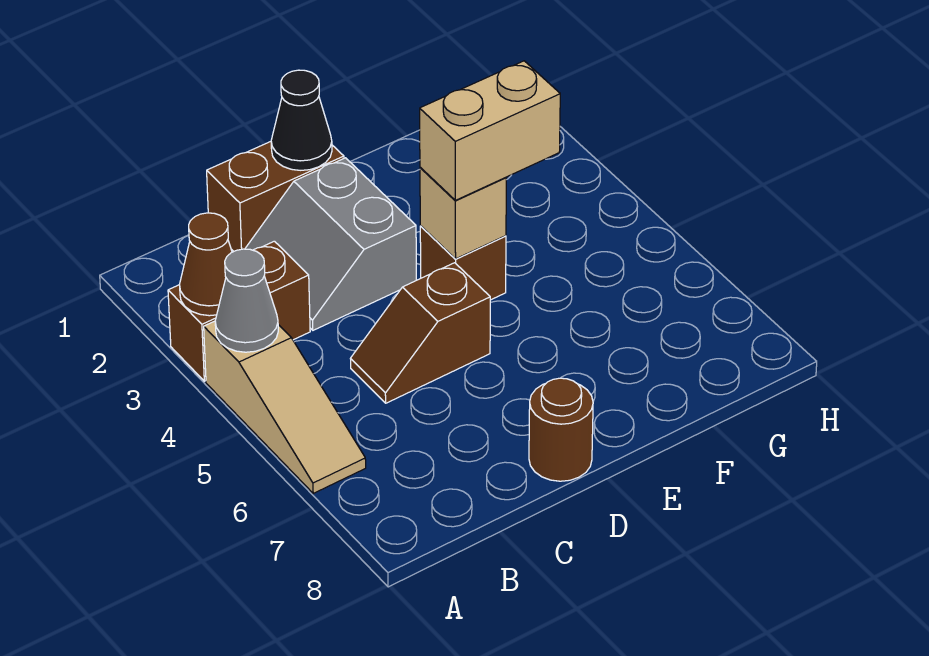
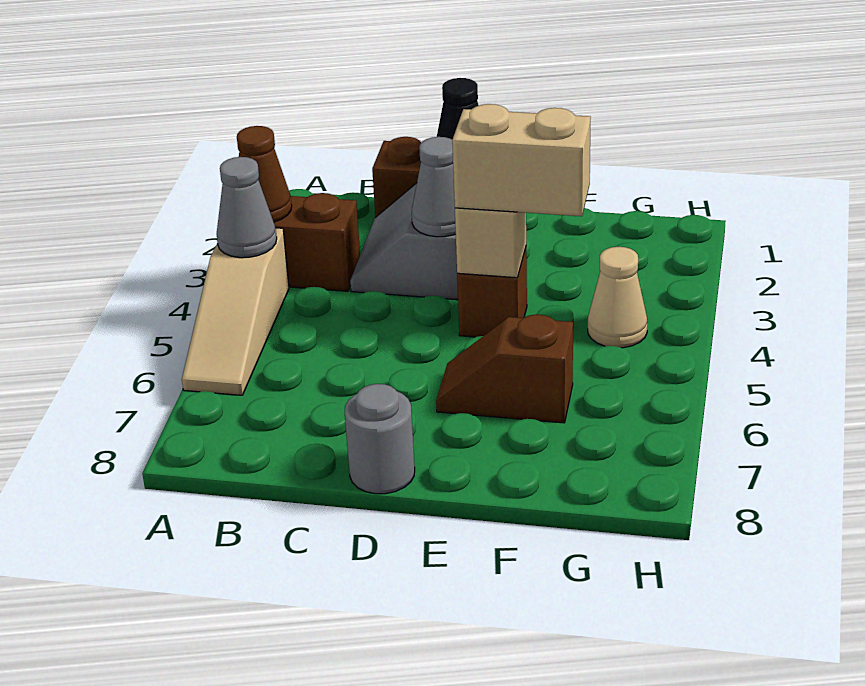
brown slope C5:D5 level 1 top D -> brown slope E6:F6 level 1 top F
none -> grey cone D3 level 2
brown round brick D8 level 1 -> grey round brick D8 level 1
none -> tan cone G4 level 1

